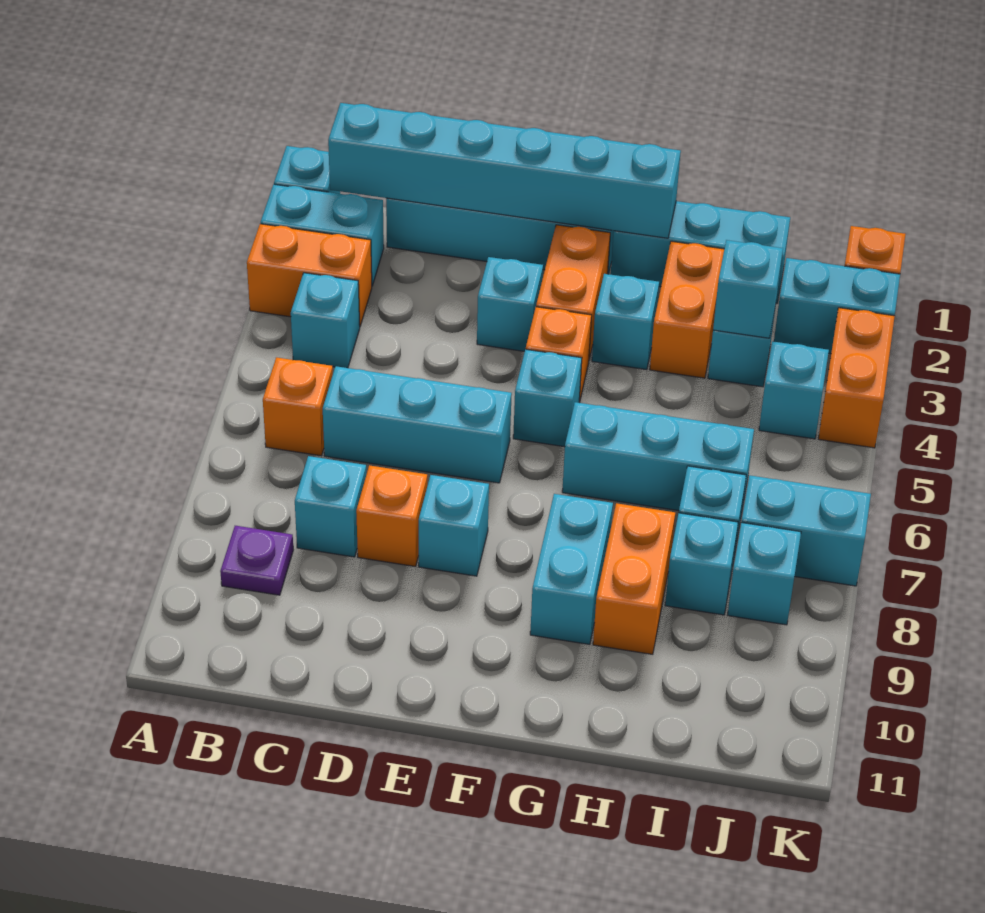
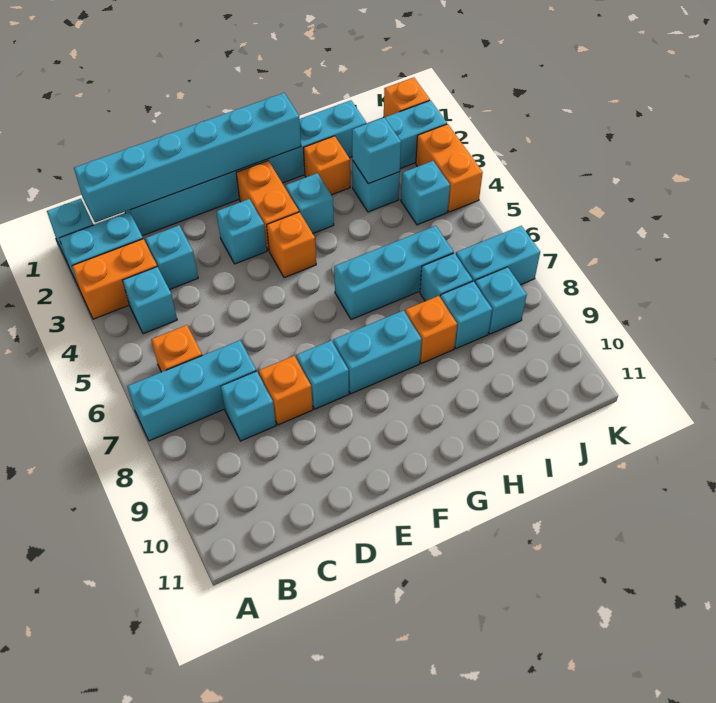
purple plate B9 level 1 -> none
cyan brick C6:E6 level 1 -> cyan brick A7:C7 level 1
cyan brick F5 level 1 -> cyan brick C3 level 1
cyan brick G8:G9 level 1 -> cyan brick F8:G8 level 1
orange brick H2:H3 level 1 -> orange brick H2 level 1
orange brick H8:H9 level 1 -> orange brick H8 level 1

